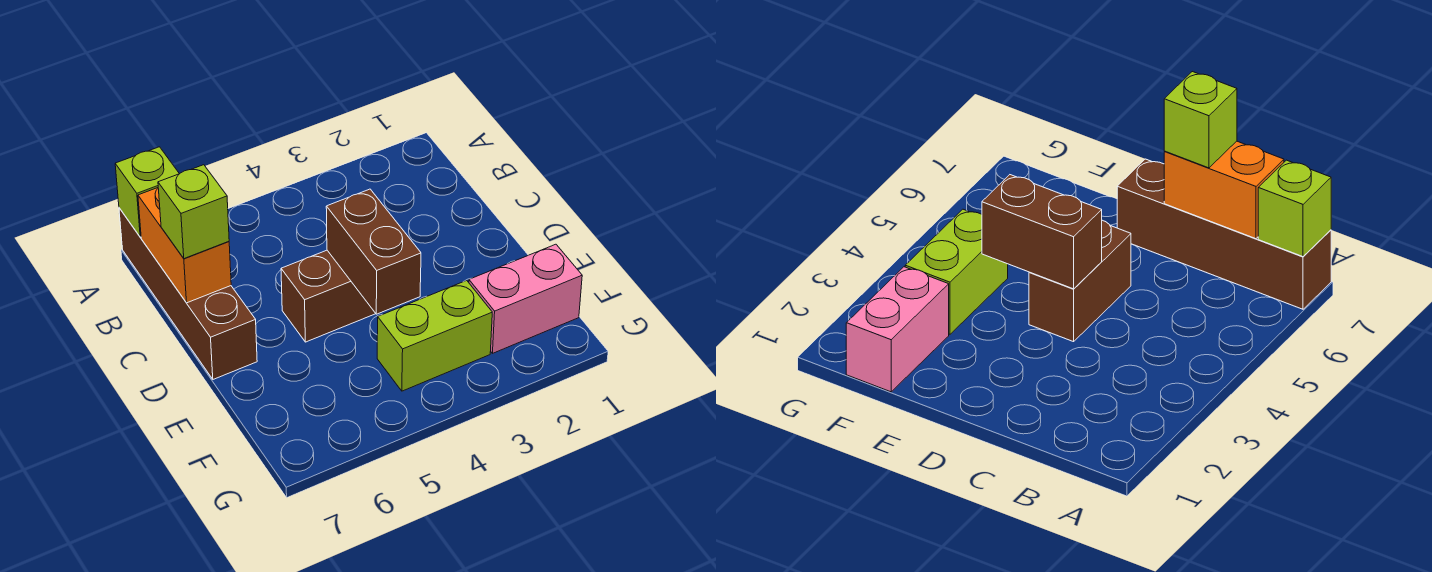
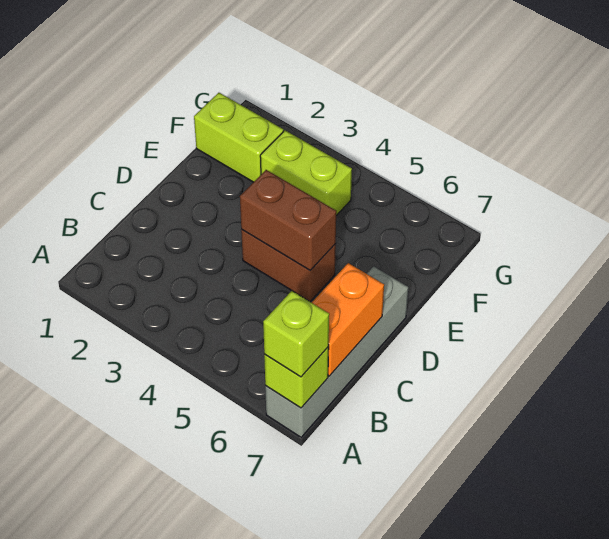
brown brick A7:D7 level 1 -> grey brick A7:D7 level 1
lime brick C7 level 3 -> lime brick A7 level 3
brown brick D4:E4 level 2 -> brown brick D4:D5 level 2
pink brick F1:F2 level 1 -> lime brick F1:F2 level 1

